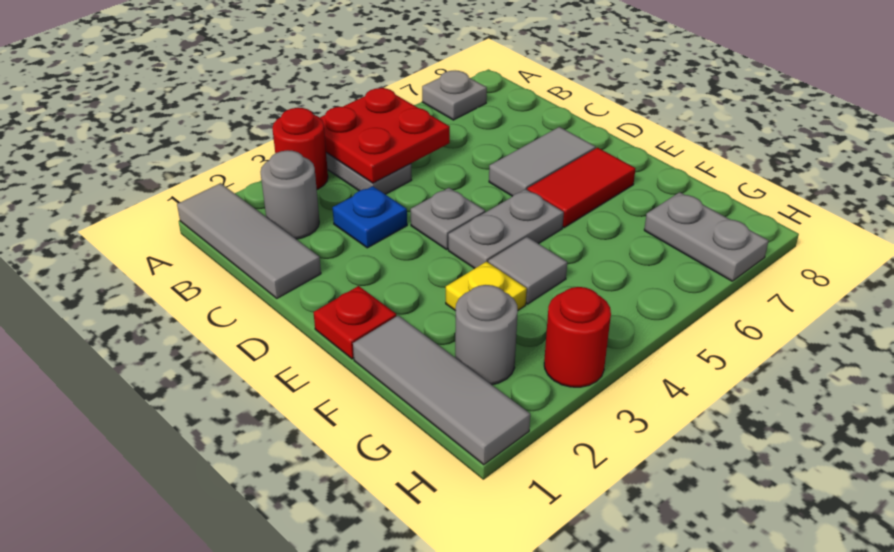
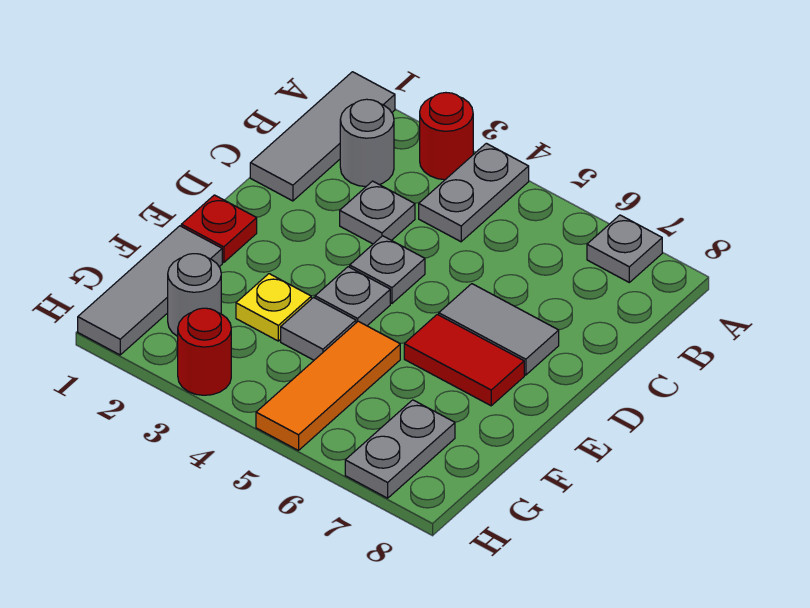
red plate A4:B5 level 2 -> none
blue plate C3 level 1 -> grey plate C3 level 1
grey plate E4:E5 level 1 -> grey plate E4 level 1
none -> orange tile F5:H5 level 1

